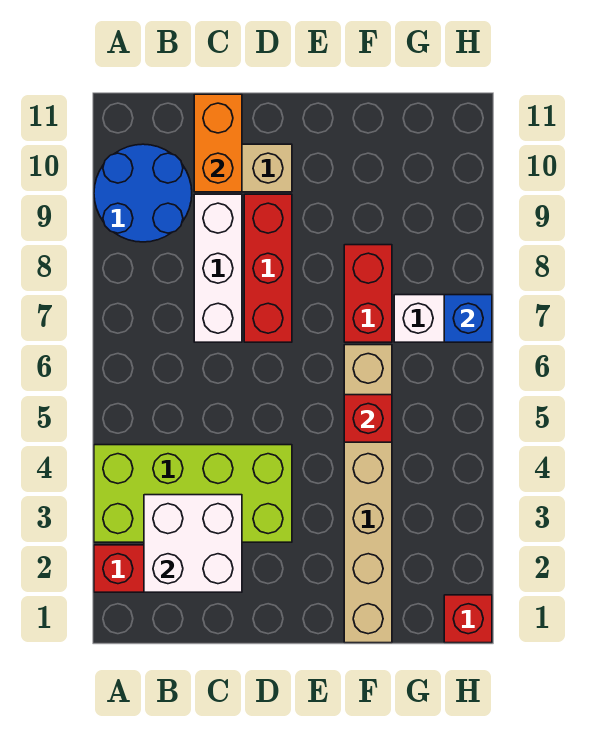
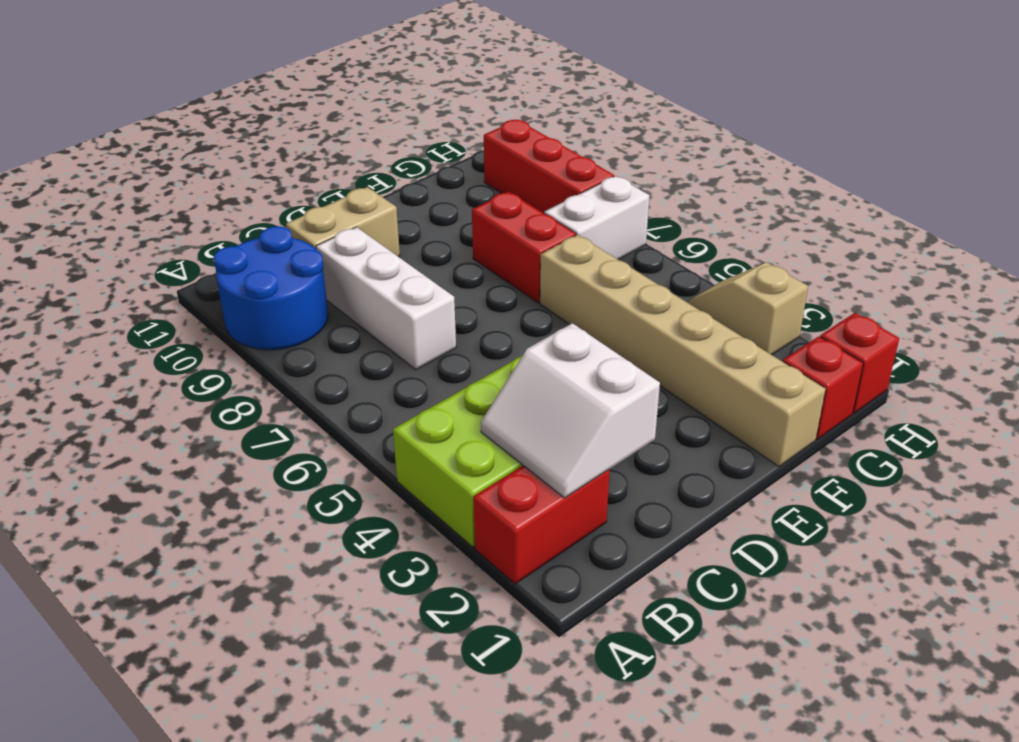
white brick B2:C3 level 2 -> white slope B2:C3 level 2 top C
orange brick C10:C11 level 2 -> none
red brick D7:D9 level 1 -> red brick H8:H10 level 1
red brick F5 level 2 -> red brick G1 level 1
none -> tan slope H3:H4 level 1 top 3
blue brick H7 level 2 -> none

